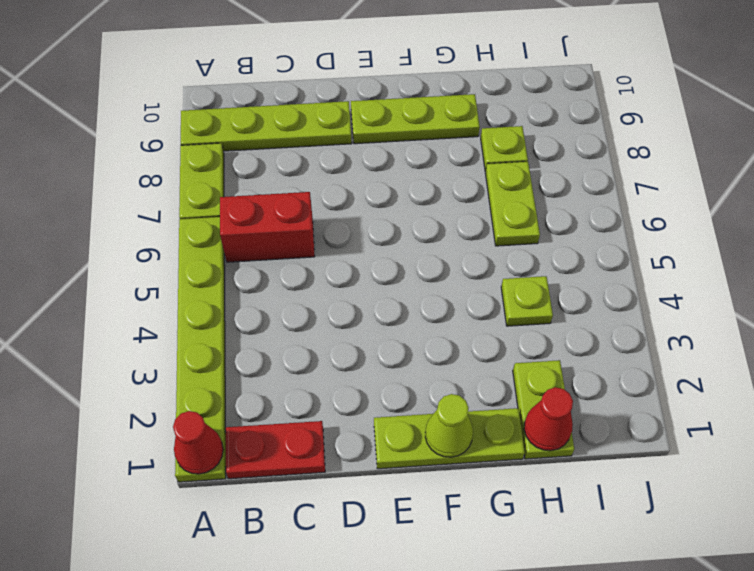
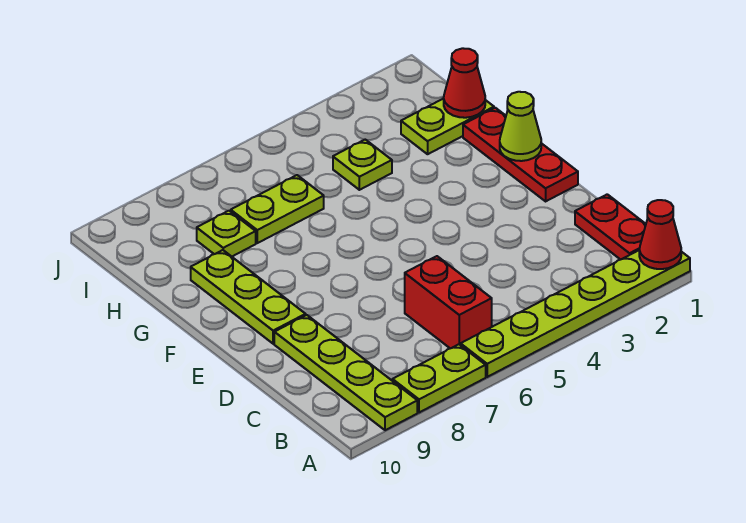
lime plate E1:G1 level 1 -> red plate E1:G1 level 1

